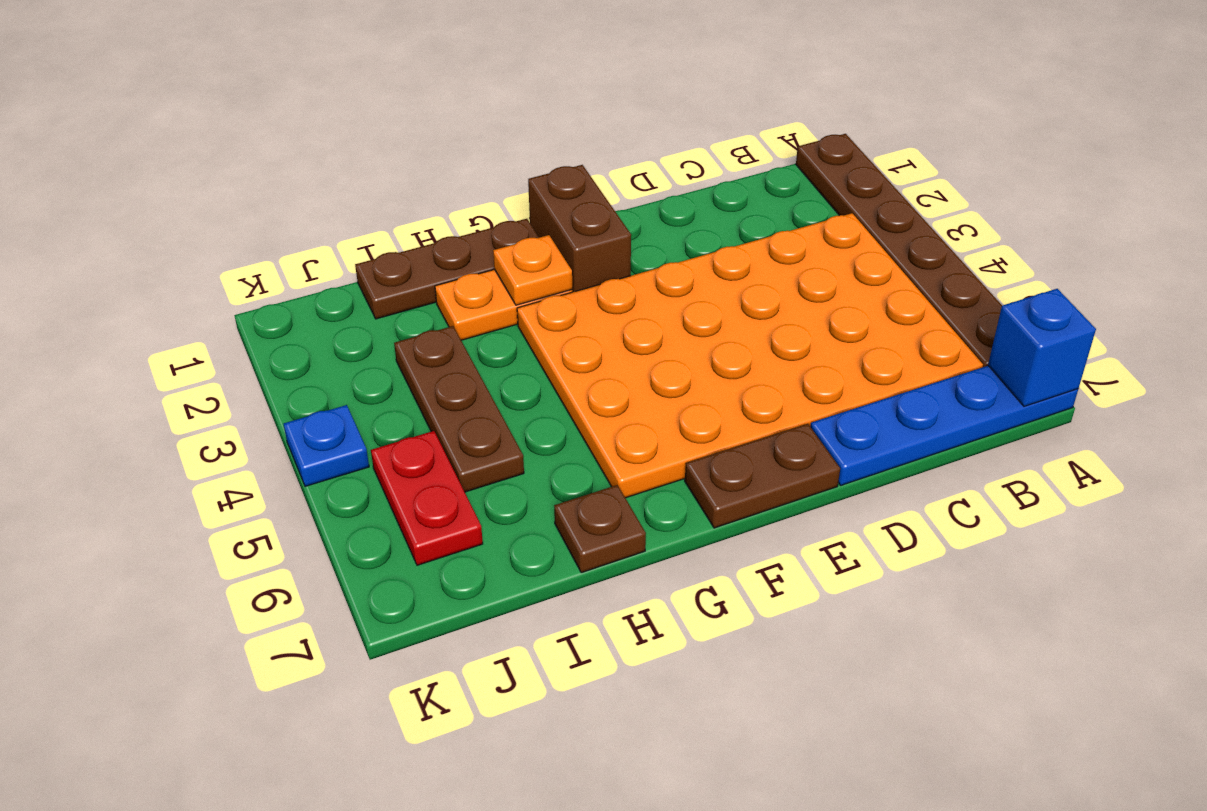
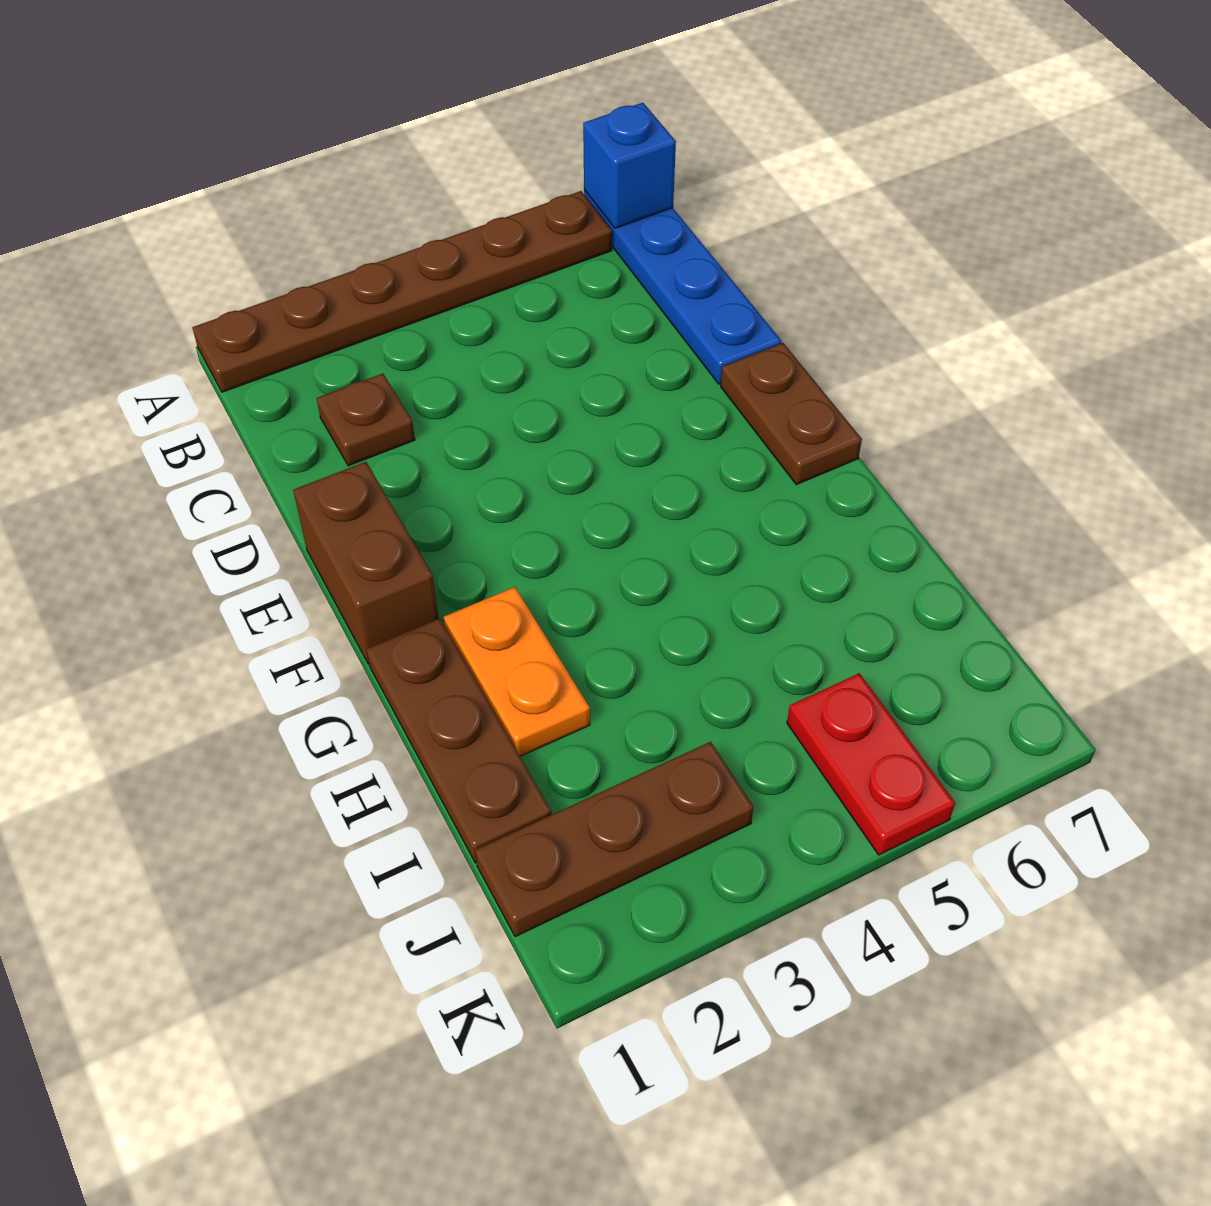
orange plate B3:G6 level 1 -> none
brown brick F1:F2 level 1 -> brown brick E1:F1 level 1
orange plate G2 level 2 -> none
brown plate H7 level 1 -> brown plate C2 level 1
brown plate I3:I5 level 1 -> brown plate J1:J3 level 1
red plate J5:J6 level 1 -> red plate J5:K5 level 1
blue plate K4 level 1 -> none

